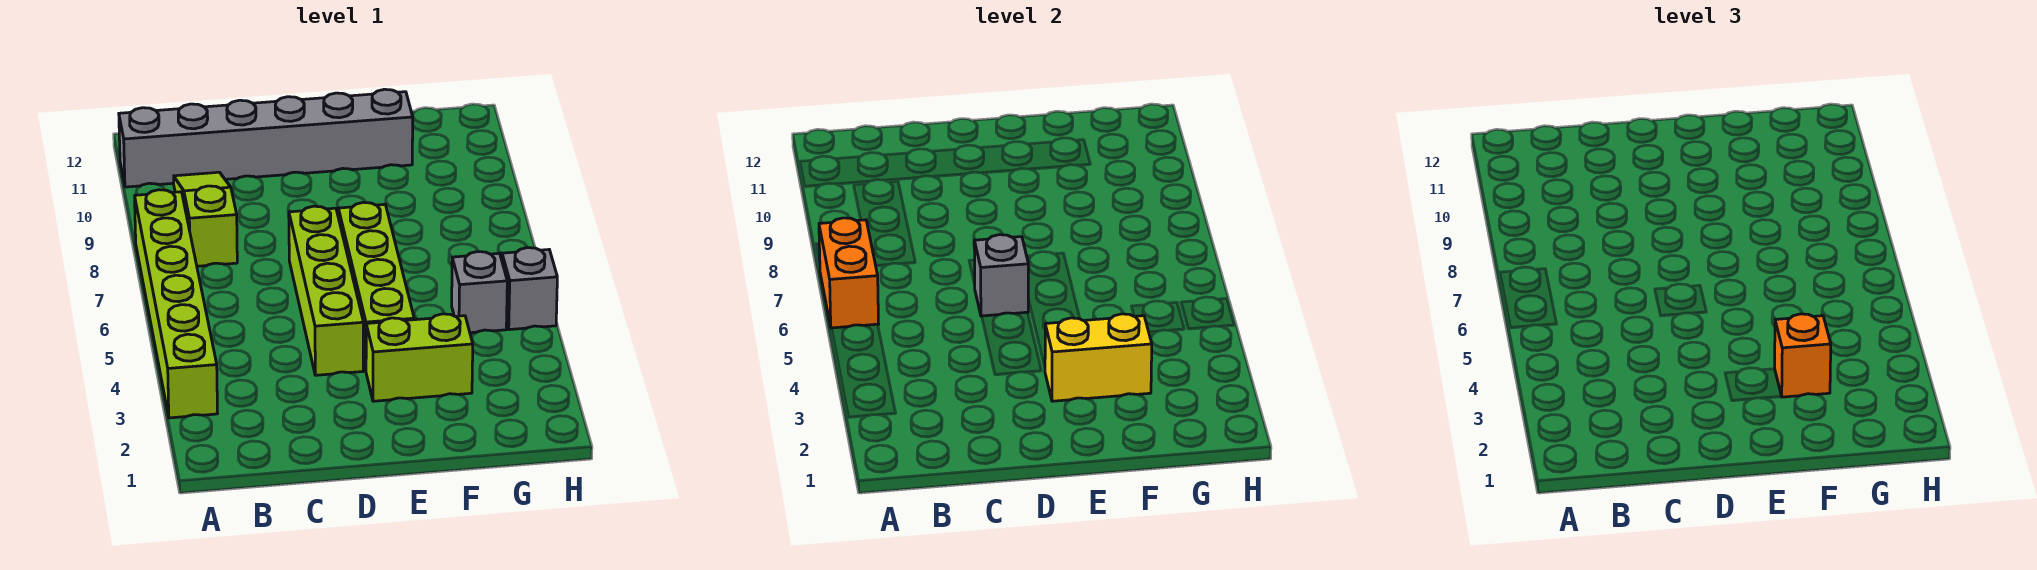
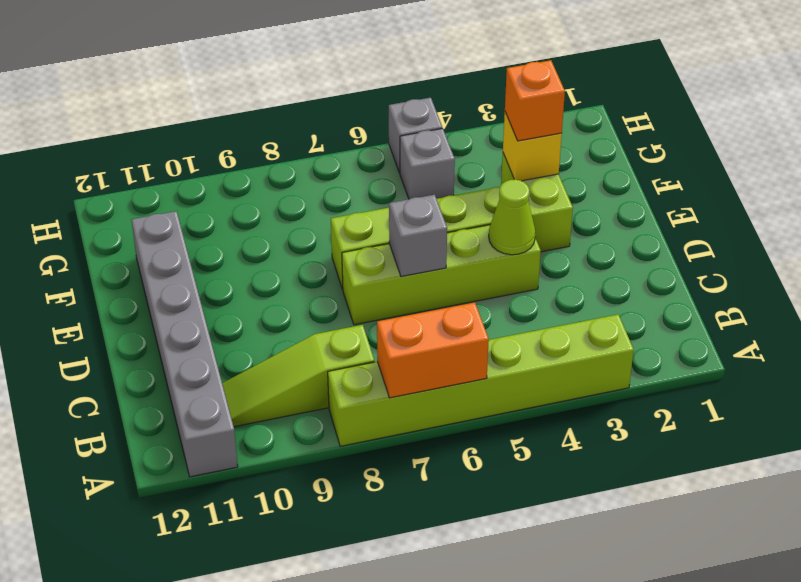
none -> lime cone D4 level 2
yellow brick E3:F3 level 2 -> yellow brick F3 level 2

